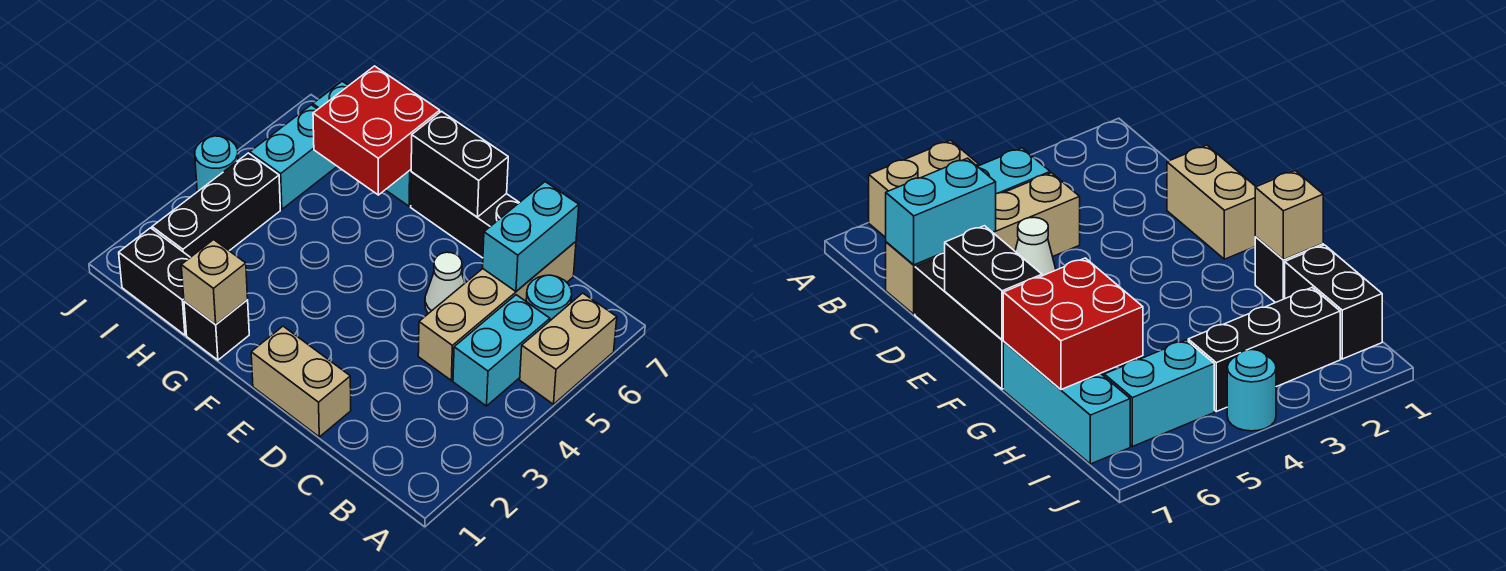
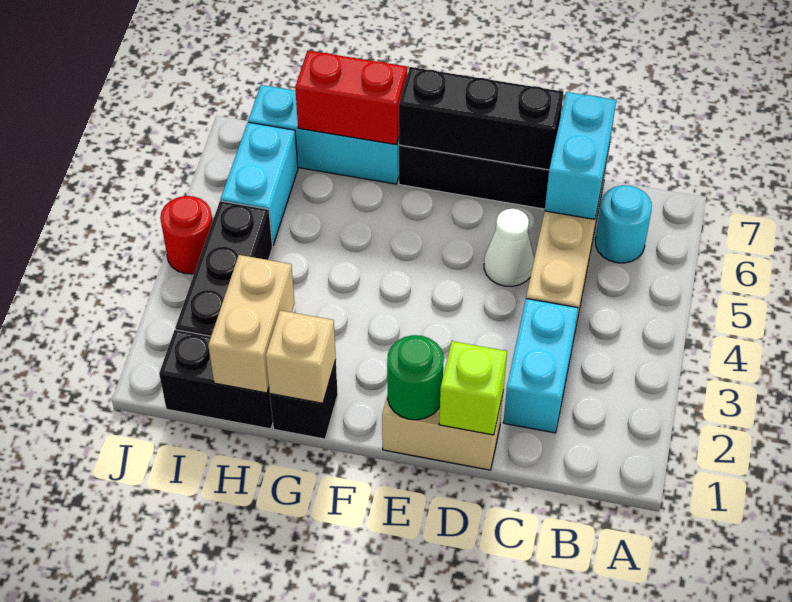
tan brick A5:A6 level 1 -> tan brick H1:H2 level 2
cyan brick B4:B5 level 1 -> cyan brick C2:C3 level 1
none -> lime brick D1 level 2
none -> green round brick E1 level 2
black brick E7:F7 level 2 -> black brick D7:F7 level 2
red brick G6:H7 level 2 -> red brick G7:H7 level 2
cyan round brick J4 level 1 -> red round brick J4 level 1

